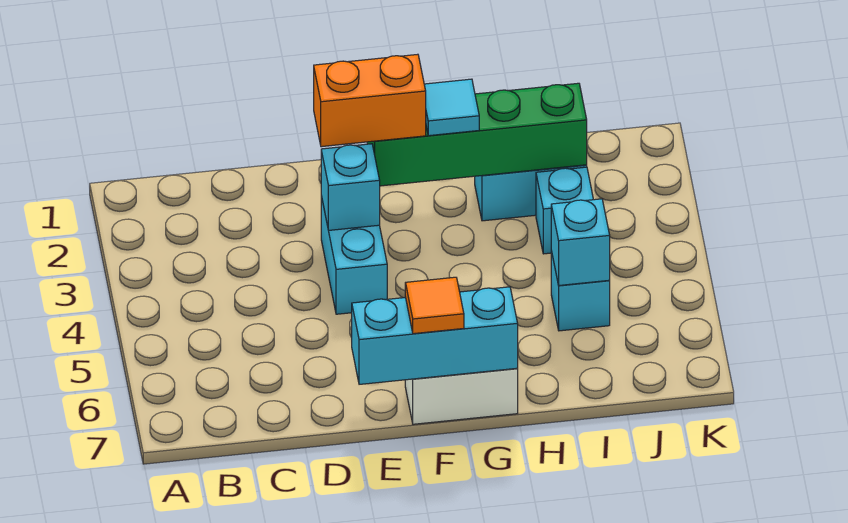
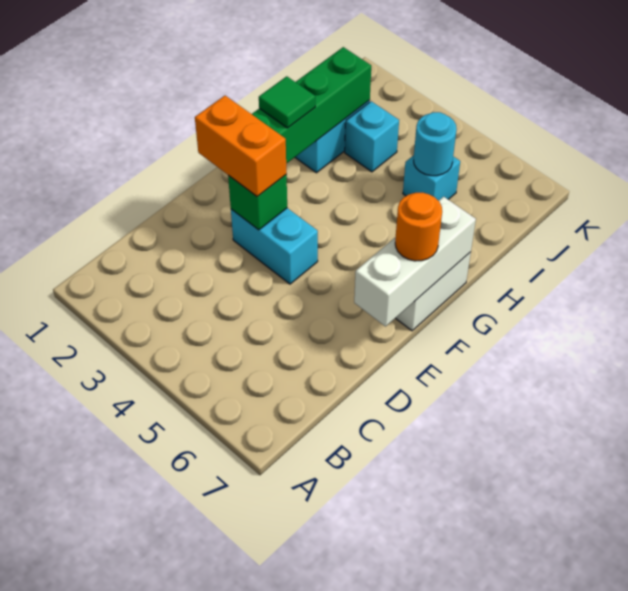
orange brick E2:F2 level 3 -> orange brick E2:E3 level 3
cyan brick E3 level 2 -> green brick E3 level 2
cyan brick E7:G7 level 2 -> white brick E7:G7 level 2
orange tile F7 level 3 -> orange round brick F7 level 3
cyan tile G2 level 3 -> green tile G2 level 3
cyan brick I5 level 2 -> cyan round brick I5 level 2

